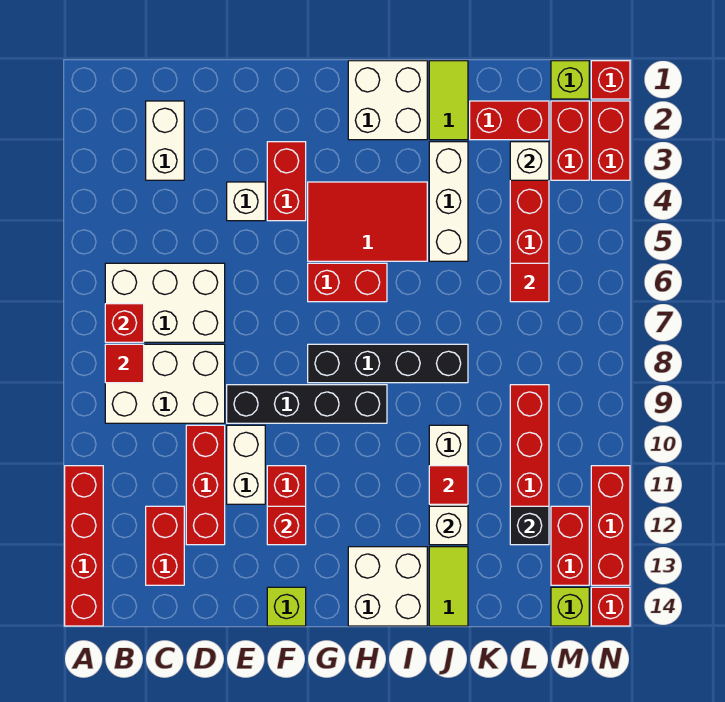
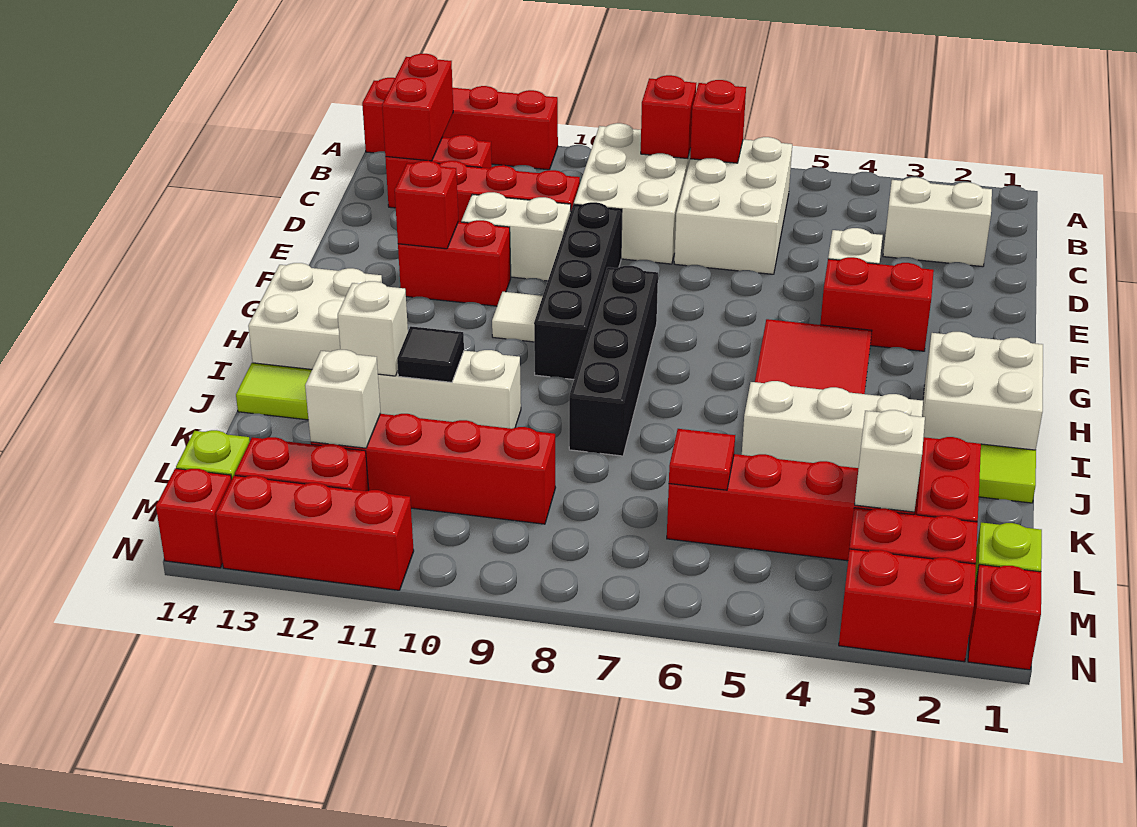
red tile B8 level 2 -> red brick B8 level 2
lime brick F14 level 1 -> none
red brick G6:H6 level 1 -> red brick B13:C13 level 2
none -> white tile G10 level 1
red tile J11 level 2 -> black tile J11 level 2
black brick L12 level 2 -> white brick L12 level 2

